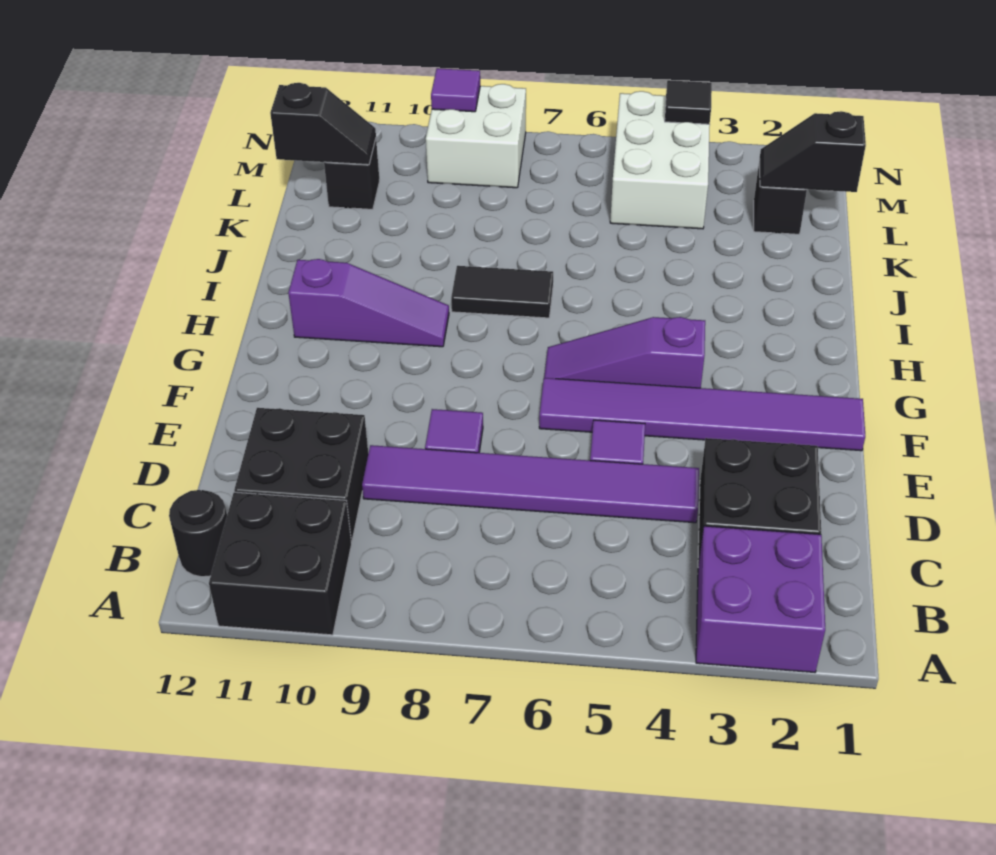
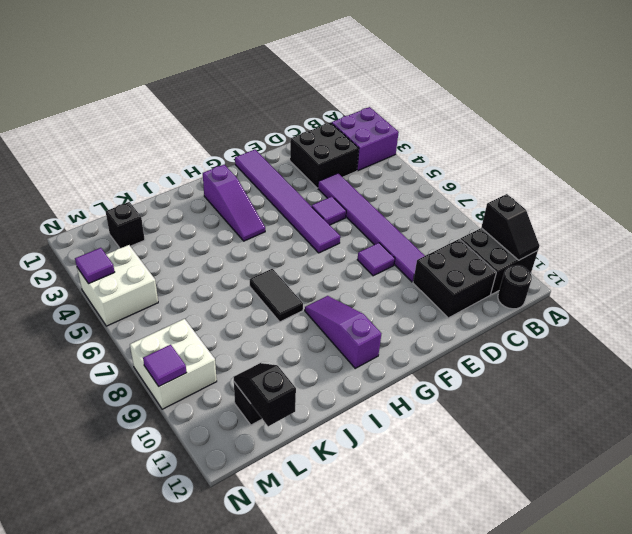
purple slope G4:G6 level 1 top 4 -> purple slope H2:H4 level 1 top 2
black slope L1:L2 level 2 top 1 -> black slope A10:A11 level 2 top 10
white brick L4:N5 level 1 -> white brick M4:N5 level 1
black tile N4 level 2 -> purple tile N4 level 2

